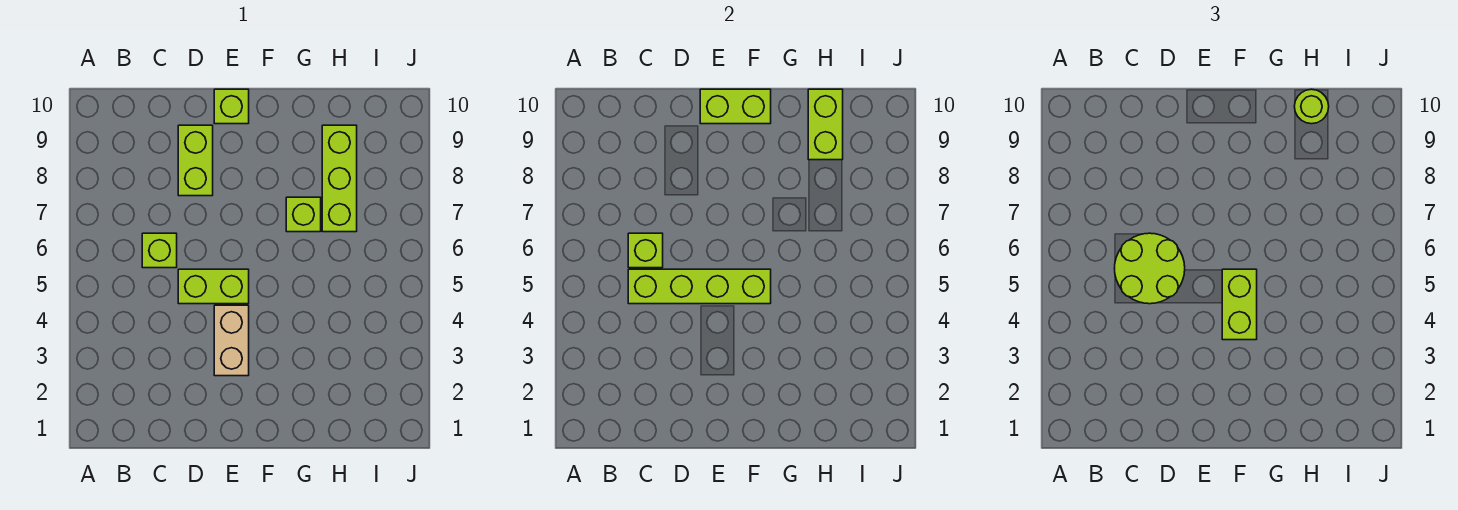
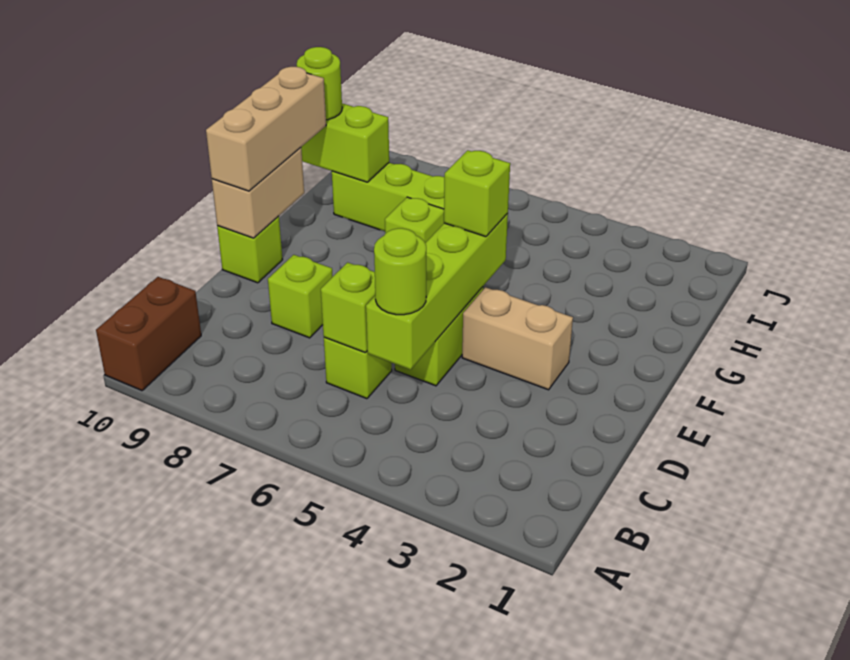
none -> brown brick A10:B10 level 1
lime round brick C5:D6 level 3 -> lime round brick C5 level 3
lime brick D8:D9 level 1 -> lime brick D8 level 1
lime brick E10:F10 level 2 -> tan brick E10:F10 level 2
none -> tan brick E10:G10 level 3
lime brick F4:F5 level 3 -> lime brick F5 level 3

